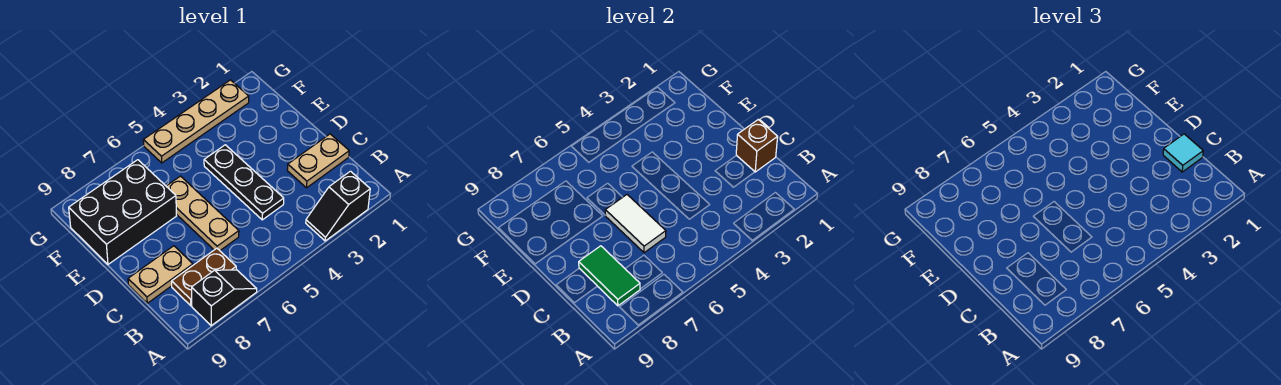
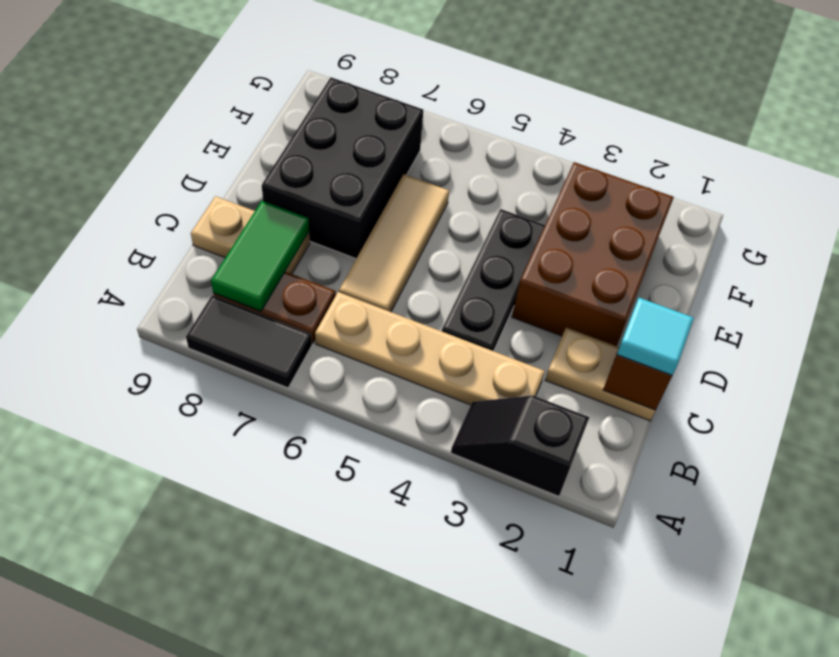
black slope A7:A8 level 1 top 8 -> black tile A7:A8 level 1
tan plate C6:E6 level 1 -> tan tile C6:E6 level 1
white tile C6:D6 level 2 -> none
none -> brown brick D2:F3 level 1
black brick E7:F9 level 1 -> black brick D7:F8 level 1
tan plate G2:G5 level 1 -> tan plate B3:B6 level 1

